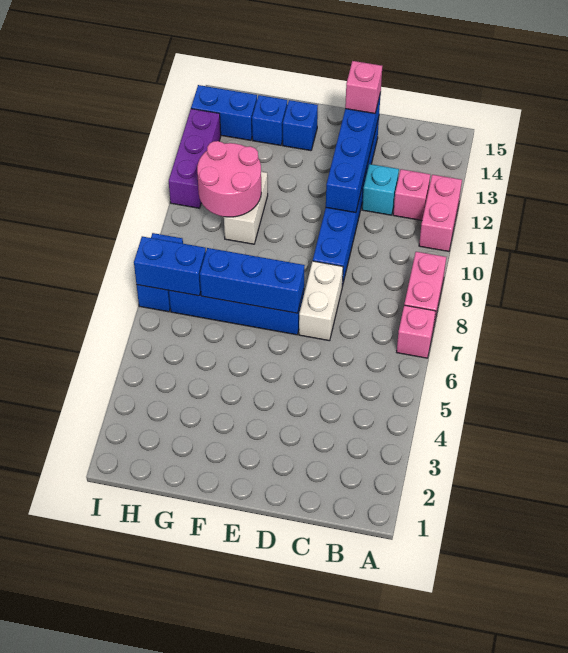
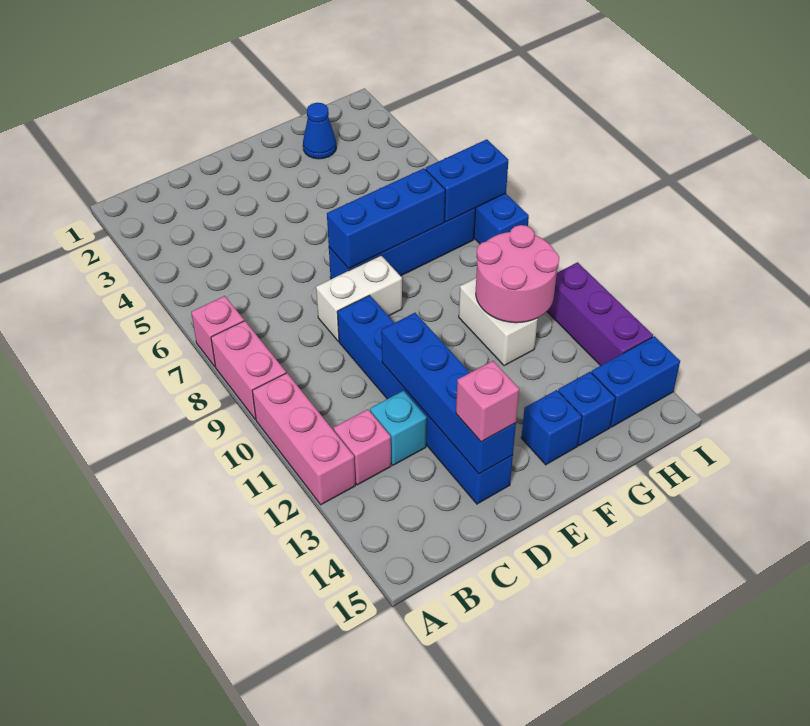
pink brick A11:A12 level 1 -> pink brick A10:A12 level 1
white brick D7:D8 level 1 -> white brick D8:E8 level 1
none -> blue cone G2 level 1

